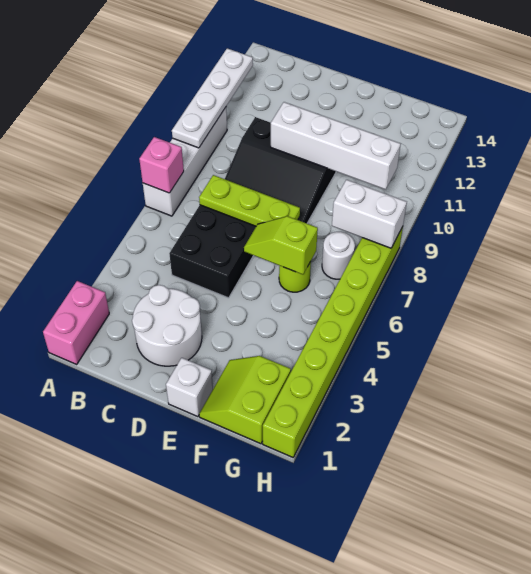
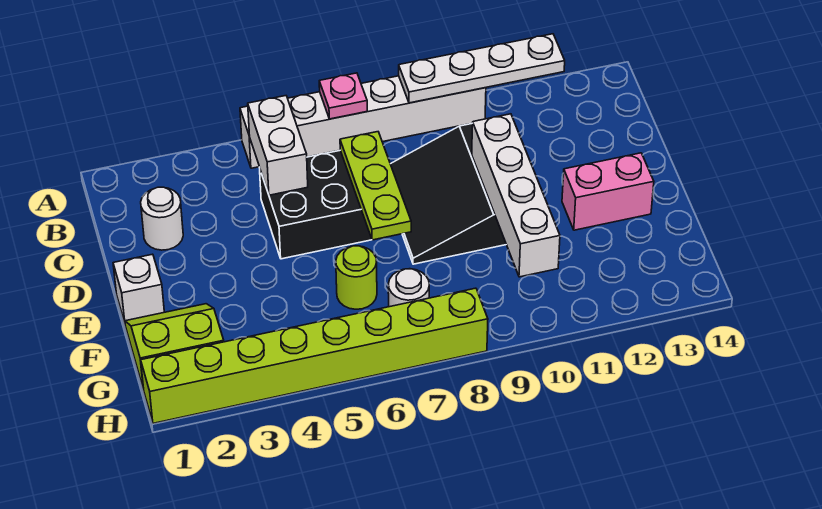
pink brick A1:A2 level 1 -> pink brick E12:E13 level 1
white brick A7:A10 level 1 -> white brick A5:A10 level 1
pink brick A7 level 2 -> pink plate A7 level 2
white round brick C2:D3 level 1 -> white round brick C2 level 1
lime slope E6:F6 level 2 top F -> none
white brick G8:H8 level 2 -> white brick B5:C5 level 2

